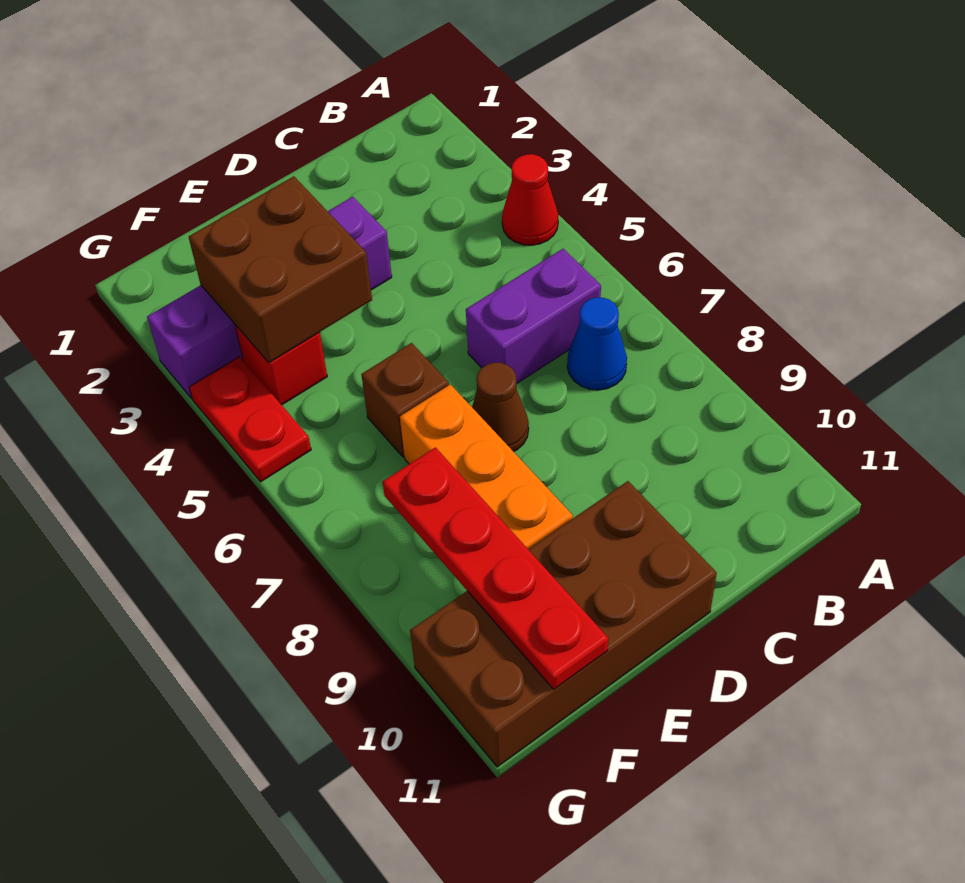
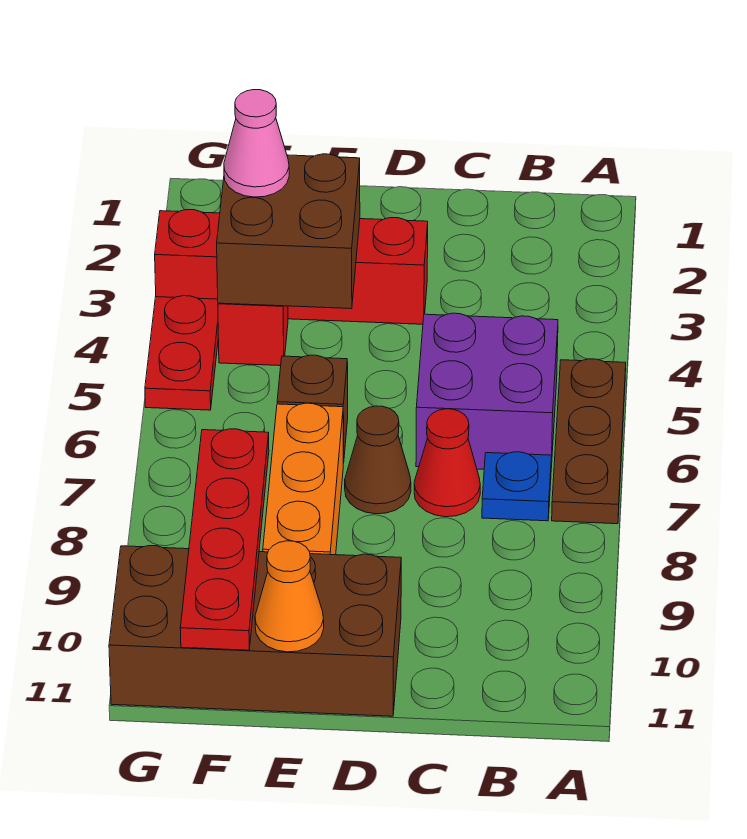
red cone A4 level 1 -> red cone C7 level 1
none -> brown plate A5:A7 level 1
purple brick B6:C6 level 1 -> purple brick B5:C6 level 1
blue cone B7 level 1 -> blue plate B7 level 1
purple brick D3:G3 level 1 -> red brick D3:G3 level 1
none -> orange cone E11 level 2
none -> pink cone F3 level 3

